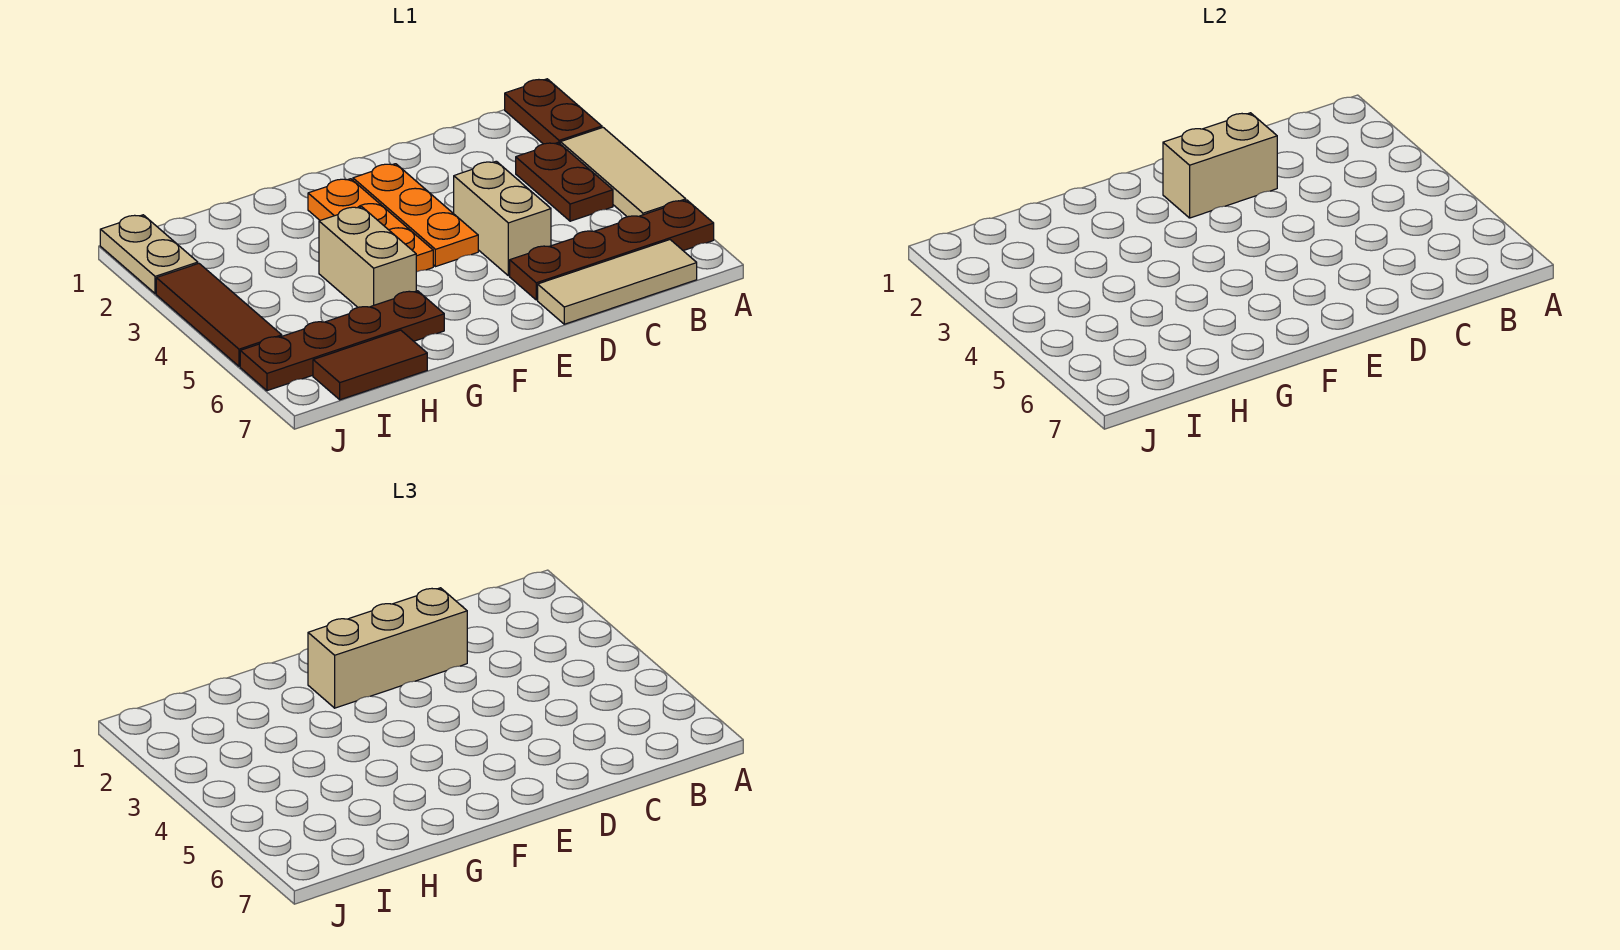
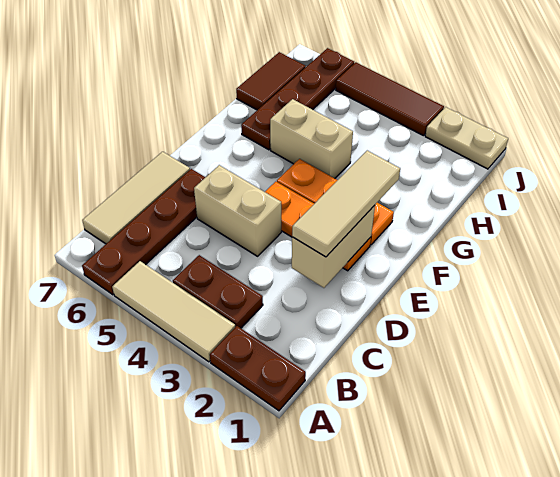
tan brick D2:F2 level 3 -> tan tile D2:F2 level 3

